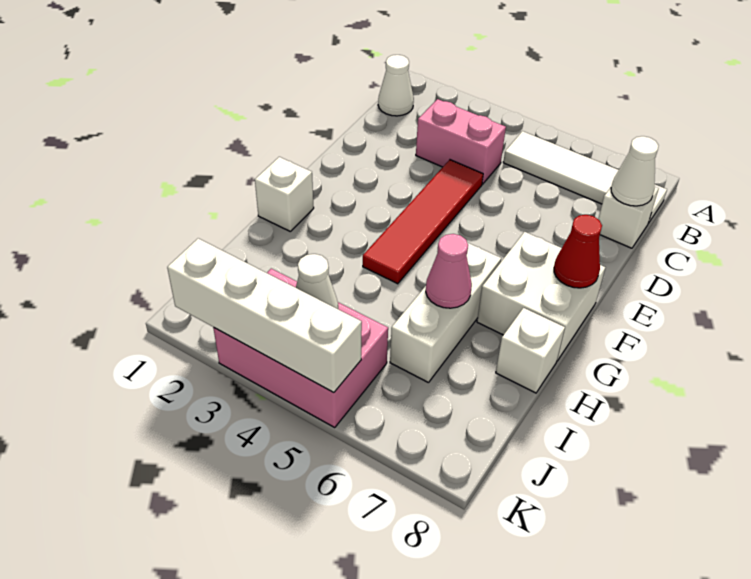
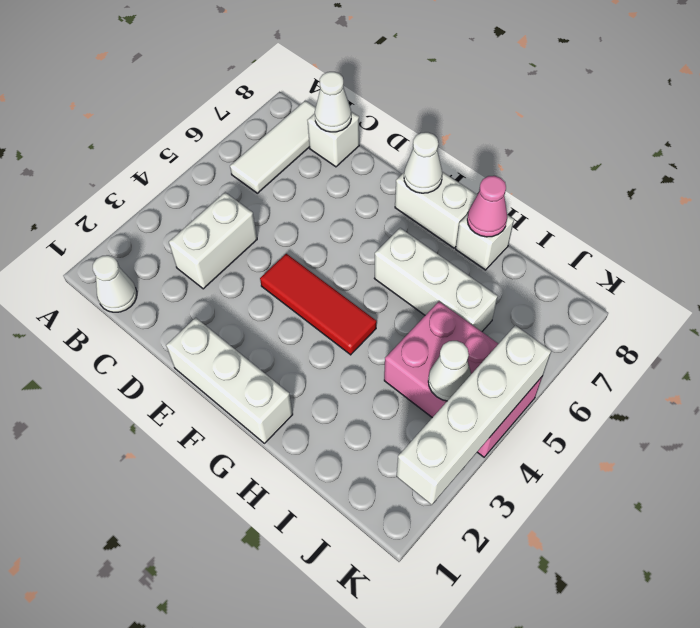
white tile B5:B8 level 1 -> white tile B6:B8 level 1
pink brick C3:C4 level 1 -> white brick C3:C4 level 1
red tile D4:G4 level 1 -> red tile E4:G4 level 1
white brick F7:G8 level 1 -> white brick F8:G8 level 1
red cone F8 level 2 -> white cone F8 level 2
white brick G1 level 1 -> white brick E1:G1 level 1
pink cone H6 level 2 -> pink cone H8 level 2
pink brick J3:K5 level 1 -> pink brick I4:K5 level 1

